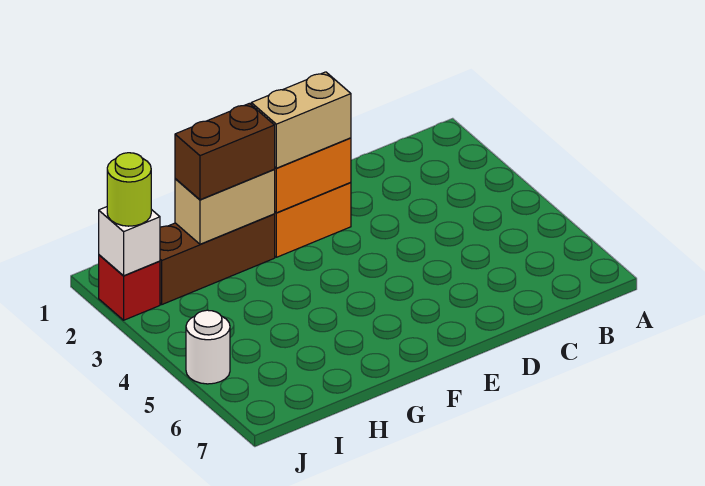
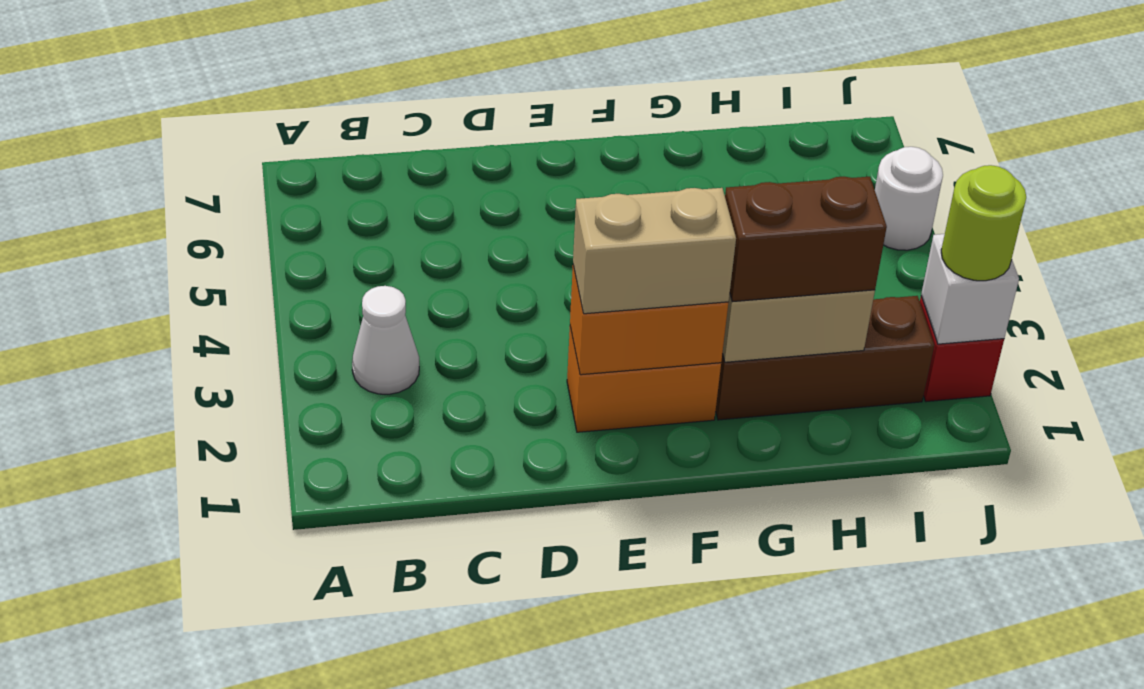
none -> white cone B3 level 1

